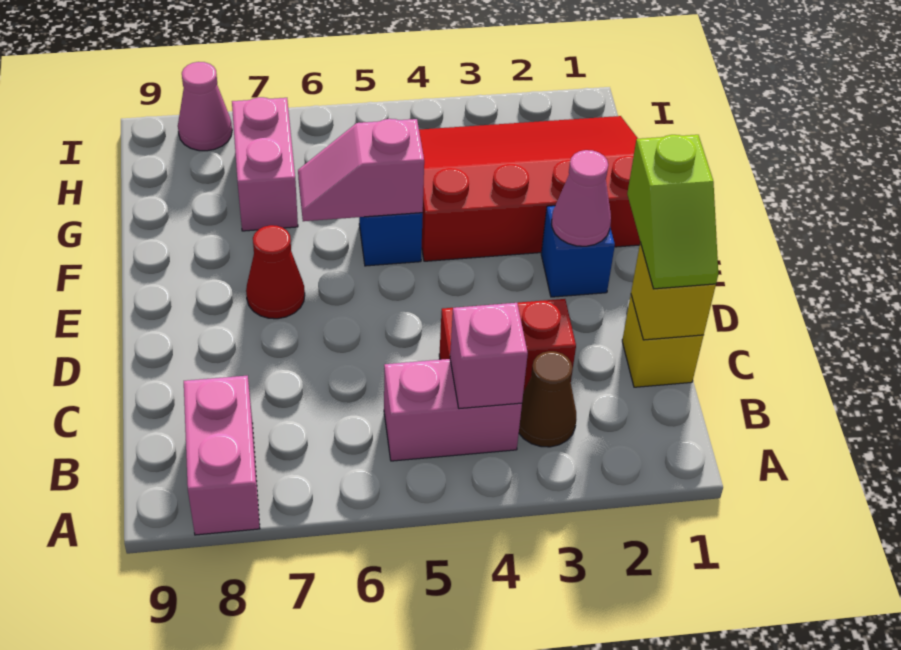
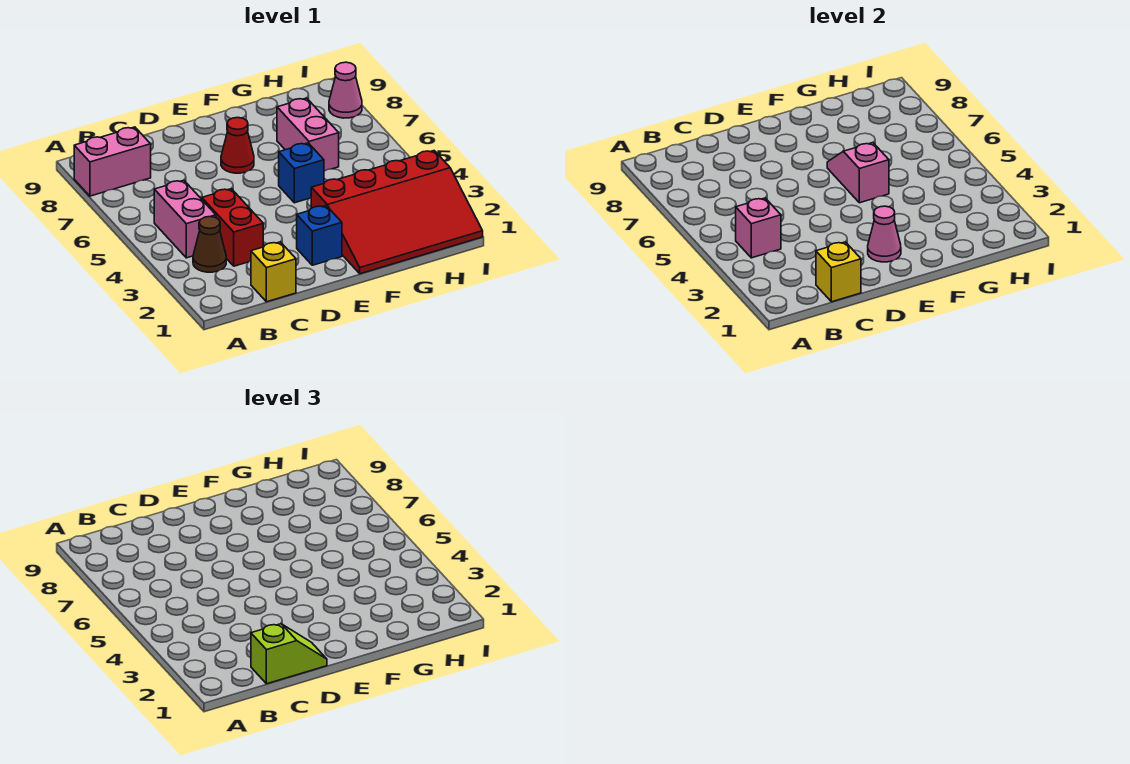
lime slope C1:D1 level 3 top D -> lime slope C1:D1 level 3 top C
red slope F1:H4 level 1 top F -> red slope F1:I3 level 1 top 3
pink brick G7:H7 level 1 -> pink brick G6:G7 level 1

